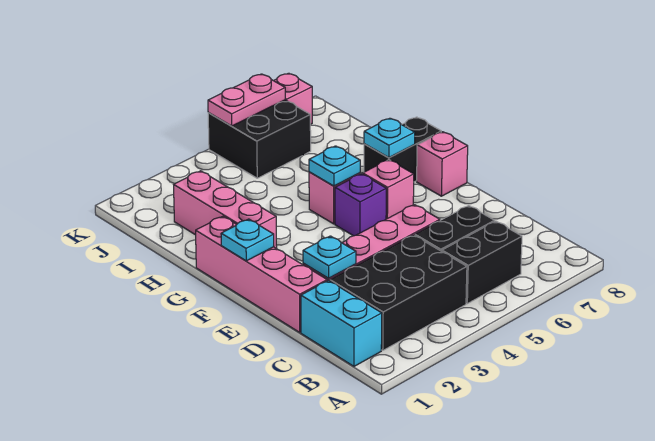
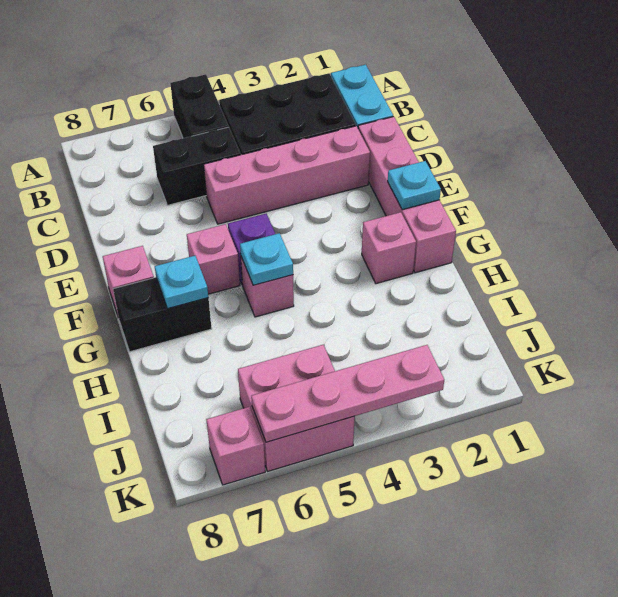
black brick B5:B6 level 1 -> black brick A5:B5 level 1
cyan plate D2 level 2 -> none
pink brick G2:I2 level 1 -> pink brick G2 level 1
black brick J5:K6 level 1 -> pink brick J5:K6 level 1
pink plate K5:K6 level 2 -> pink plate K3:K6 level 2

